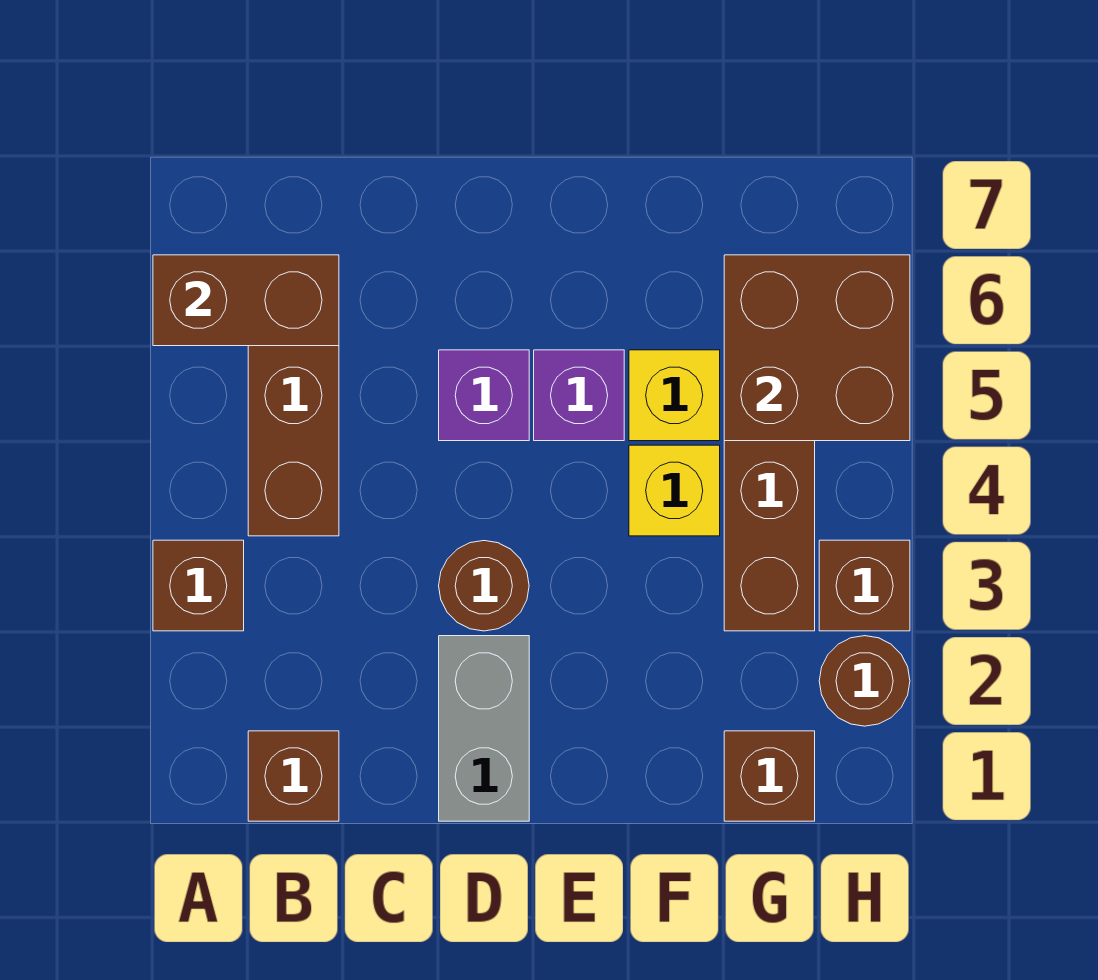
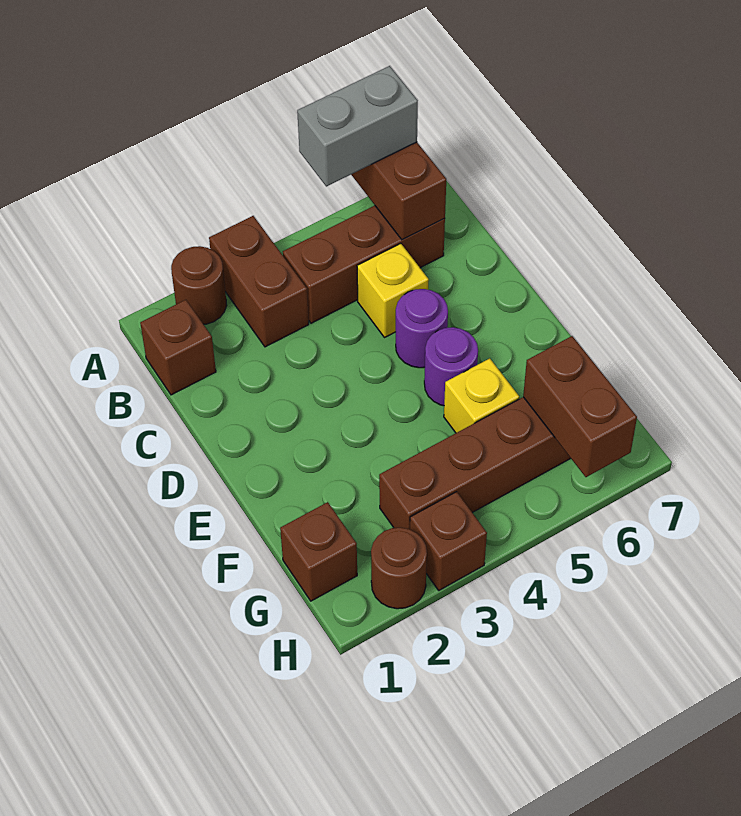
brown brick A3 level 1 -> brown brick A3:B3 level 1
grey brick D1:D2 level 1 -> grey brick A5:A6 level 3
brown round brick D3 level 1 -> brown round brick A2 level 1
purple brick D5 level 1 -> purple round brick D5 level 1
purple brick E5 level 1 -> purple round brick E5 level 1
yellow brick F4 level 1 -> yellow brick C5 level 1
brown brick G5:H6 level 2 -> brown brick G6:H6 level 2

